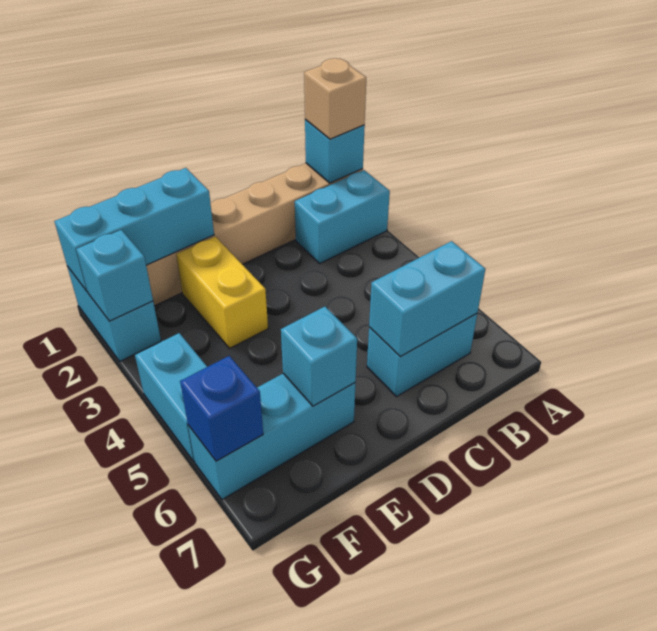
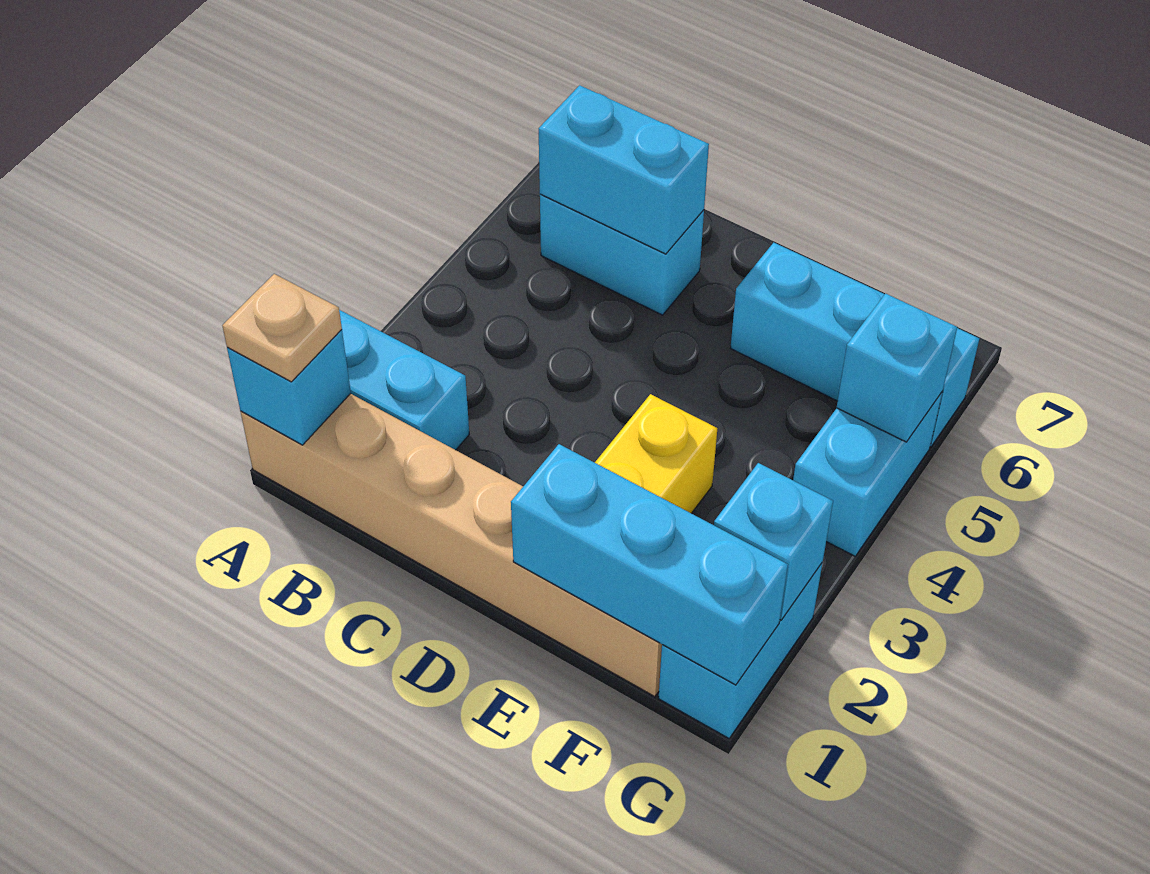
tan brick A1 level 3 -> tan plate A1 level 3
cyan brick E6 level 2 -> cyan brick G5 level 2
blue brick G6 level 2 -> none

